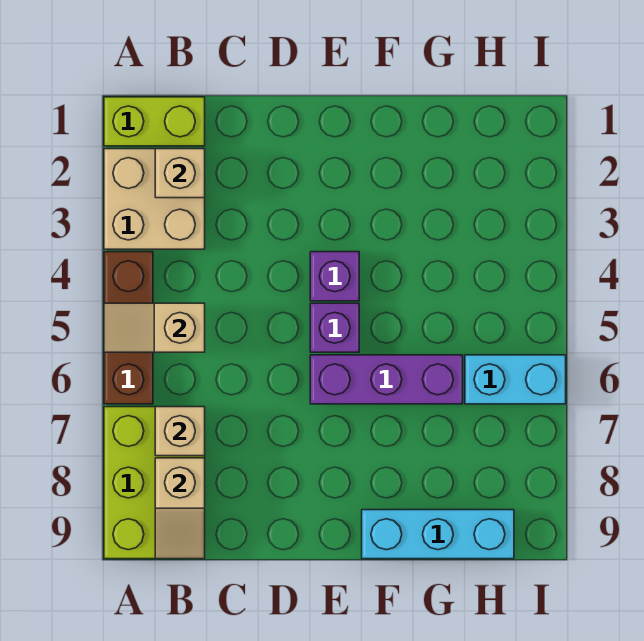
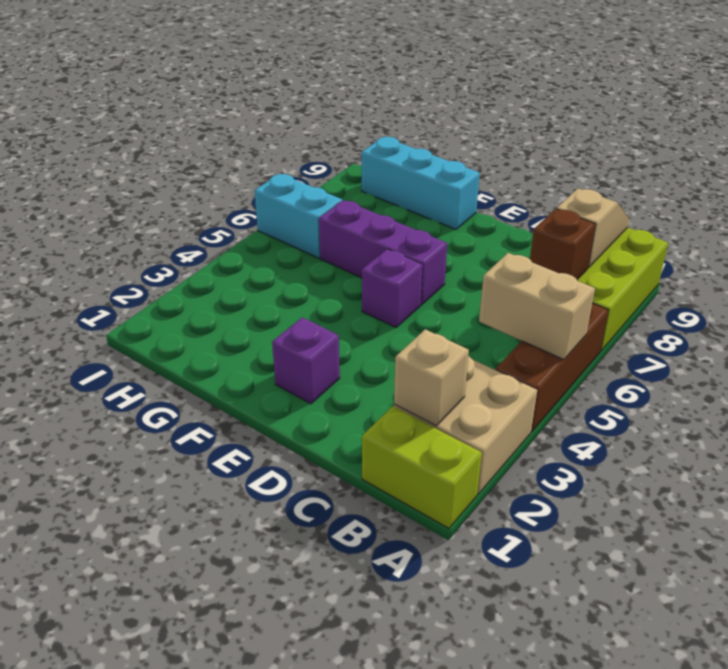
tan slope A5:B5 level 2 top B -> tan brick A5:B5 level 2
tan brick B7 level 2 -> brown brick B7 level 2
purple brick E4 level 1 -> purple brick E2 level 1

